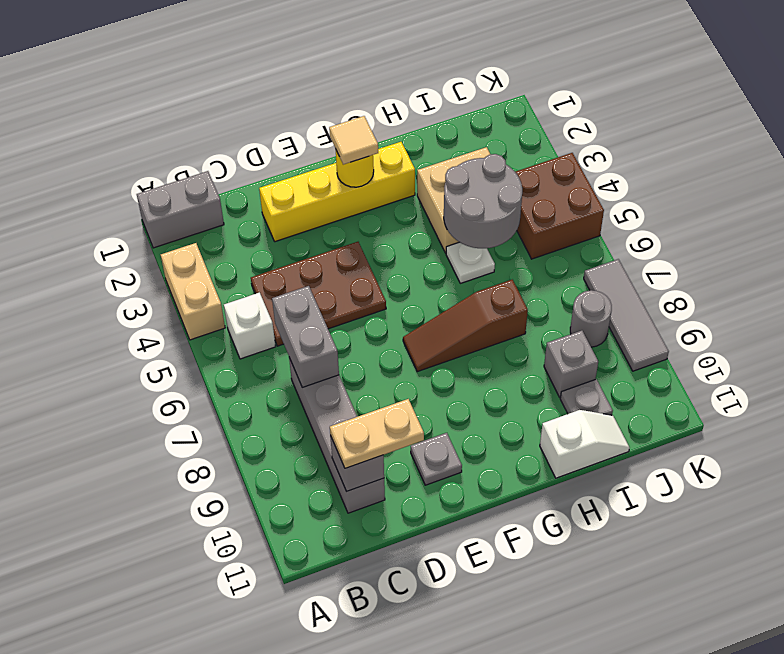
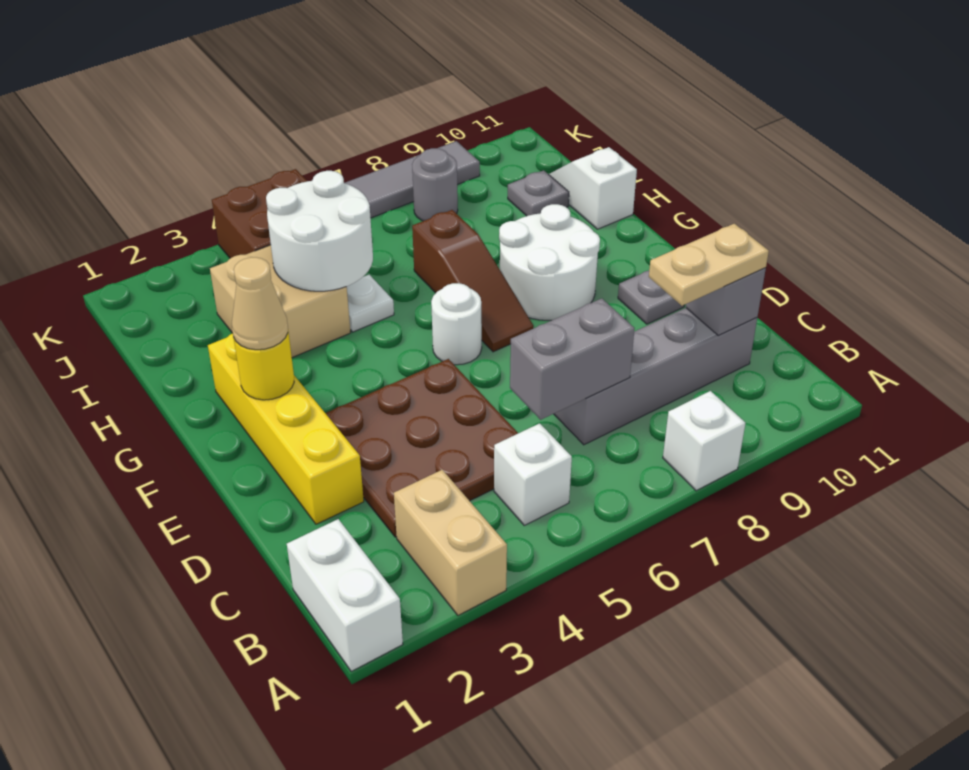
grey brick A1:B1 level 1 -> white brick A1:B1 level 1
tan brick A3:A4 level 1 -> tan brick A3:B3 level 1
none -> white brick A8 level 1
brown plate C4:E5 level 1 -> brown plate C3:E5 level 1
tan plate C10:D10 level 3 -> tan plate C9:C10 level 3
tan tile F2 level 3 -> tan cone F2 level 3
none -> white round brick F6 level 1
none -> white round brick F8:G9 level 1
grey round brick H4:I5 level 2 -> white round brick H4:I5 level 2
grey brick I9 level 1 -> none

